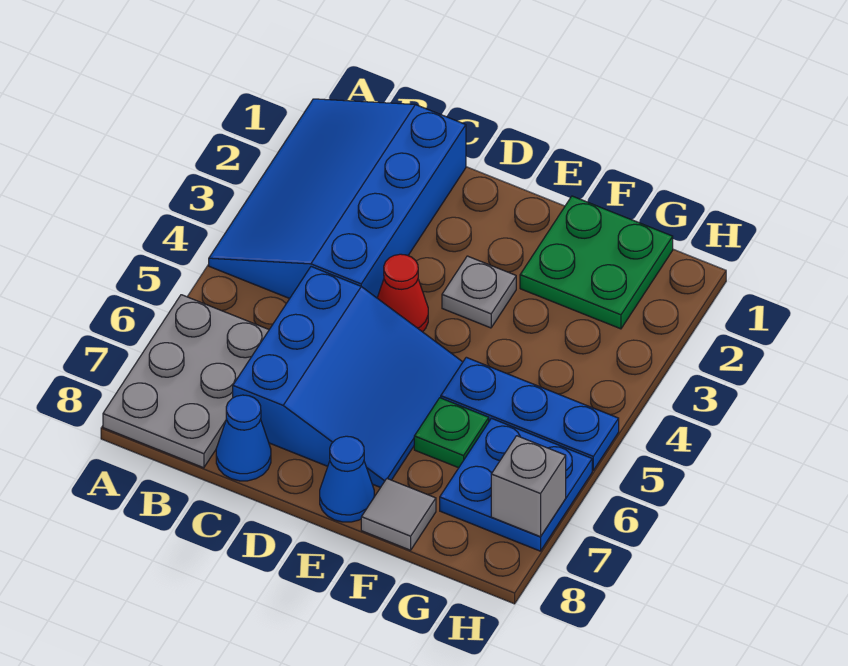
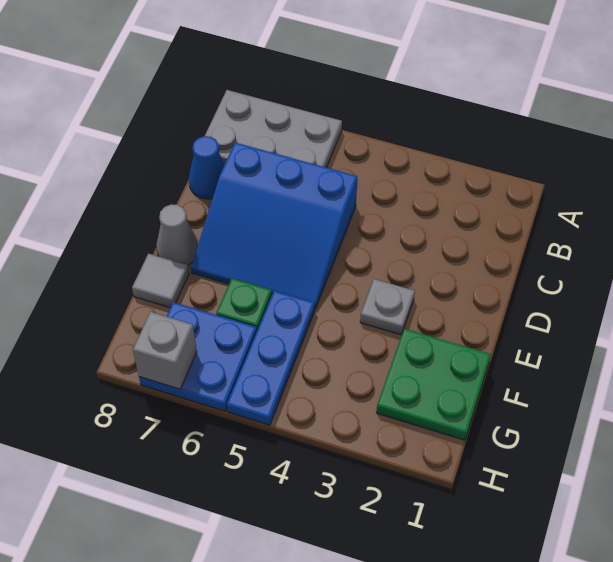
blue slope A1:C4 level 1 top C -> none
red cone D4 level 1 -> none
blue cone E8 level 1 -> grey cone E8 level 1

